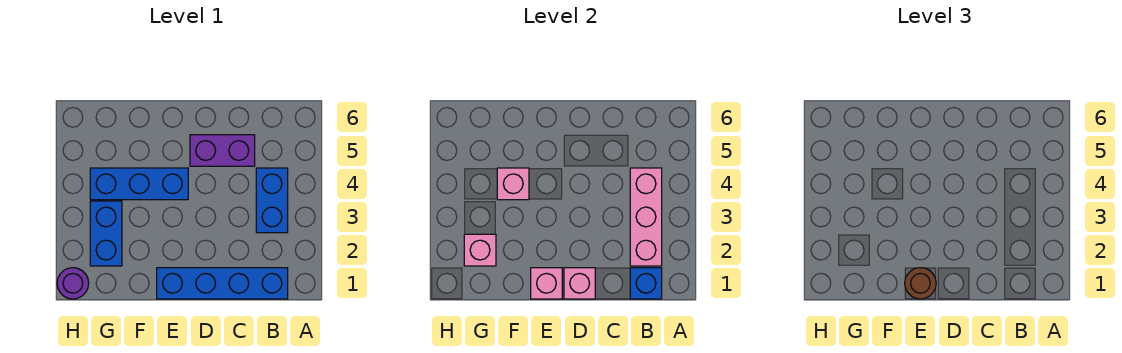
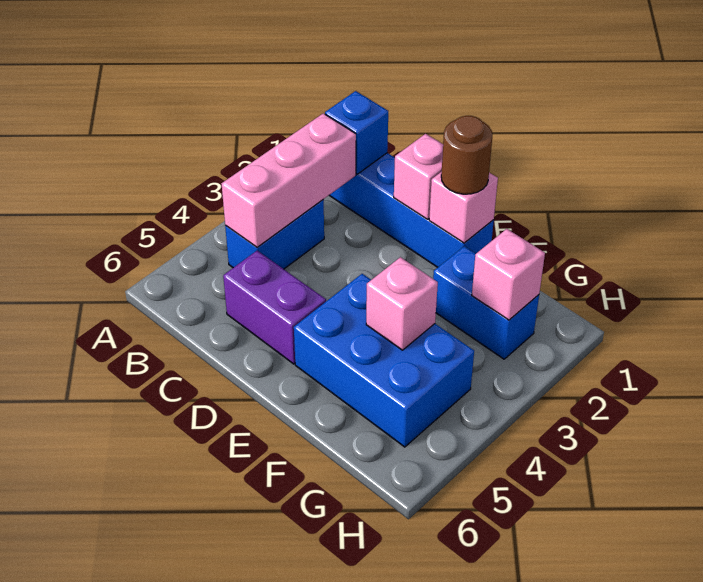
blue brick E4:G4 level 1 -> blue brick E4:G5 level 1
blue brick G2:G3 level 1 -> blue brick F2:G2 level 1
purple round brick H1 level 1 -> none

